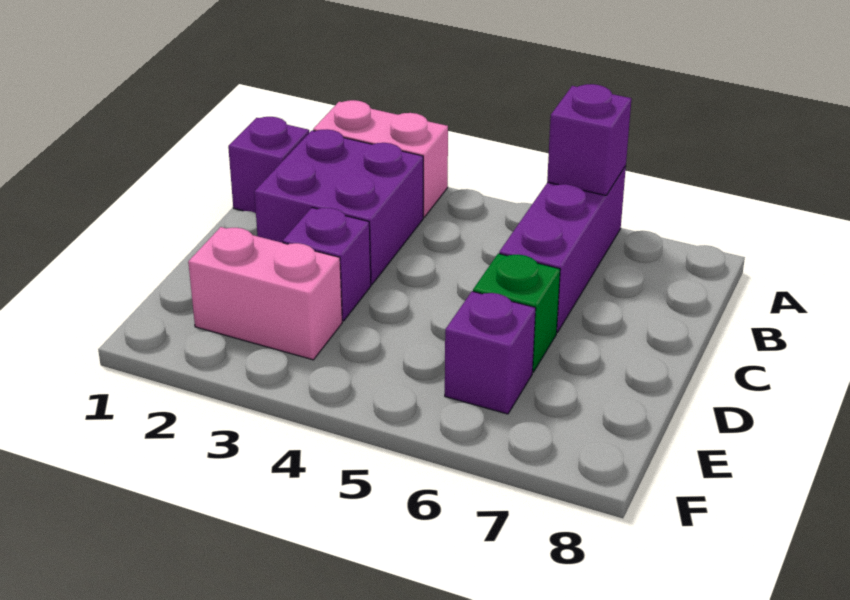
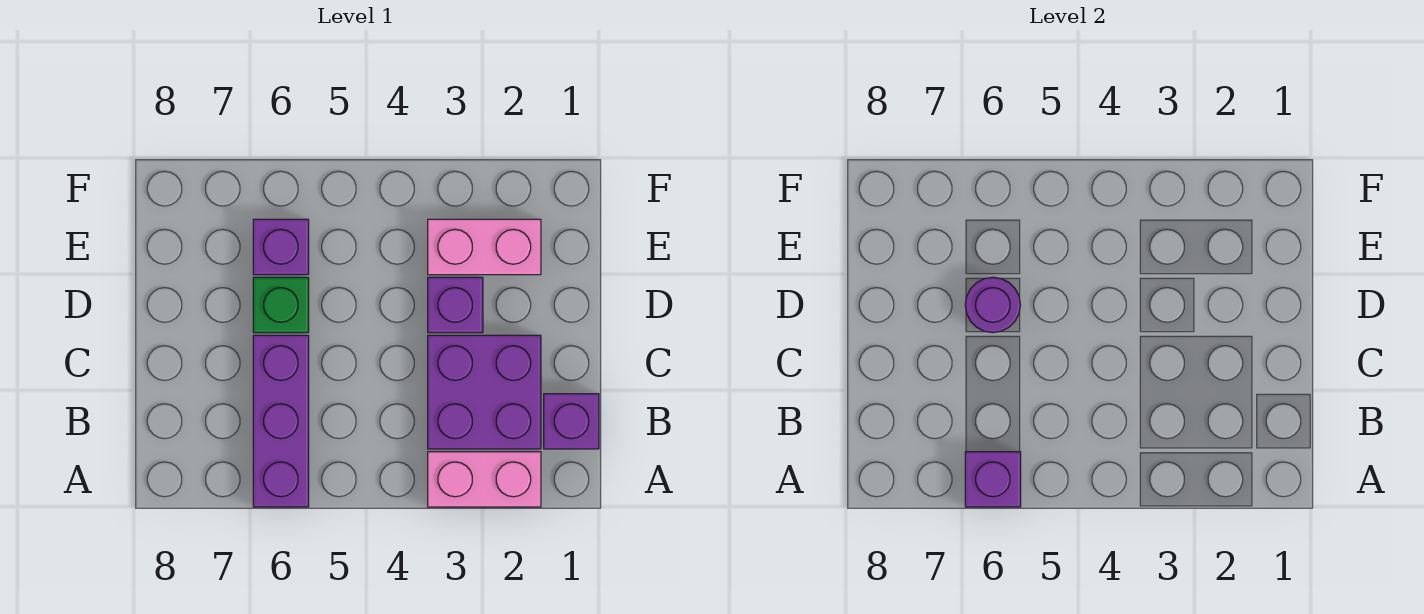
none -> purple round brick D6 level 2

